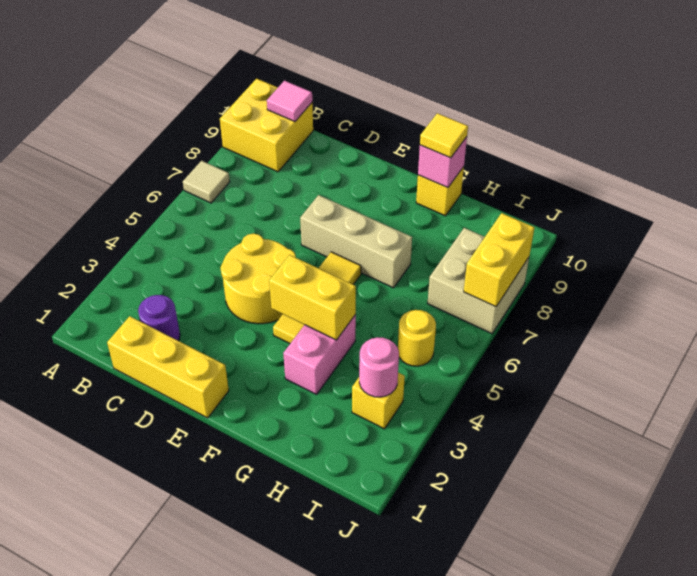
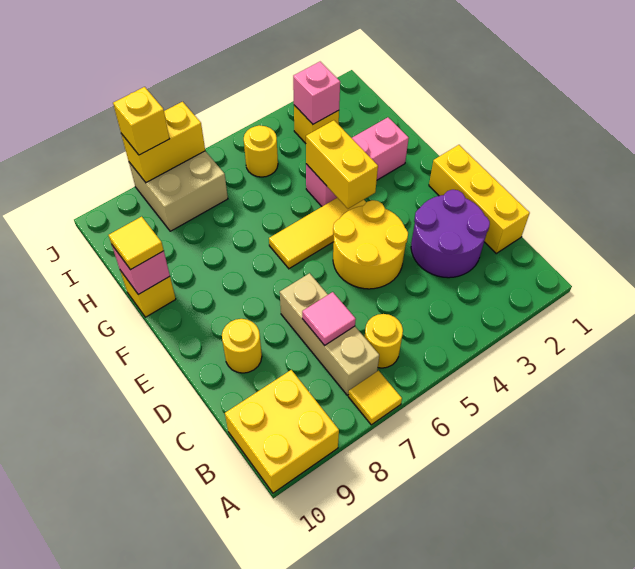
tan tile A7 level 1 -> yellow tile A7 level 1
none -> yellow round brick B6 level 1
pink tile B10 level 2 -> pink tile C7 level 2
purple round brick C2 level 1 -> purple round brick C2:D3 level 1
none -> yellow round brick D9 level 1
tan brick E7:G7 level 1 -> tan brick B7:D7 level 1
pink brick G3:G4 level 1 -> pink brick G2:G4 level 1
pink round brick I3 level 2 -> pink brick I3 level 2
none -> yellow brick J8 level 3

